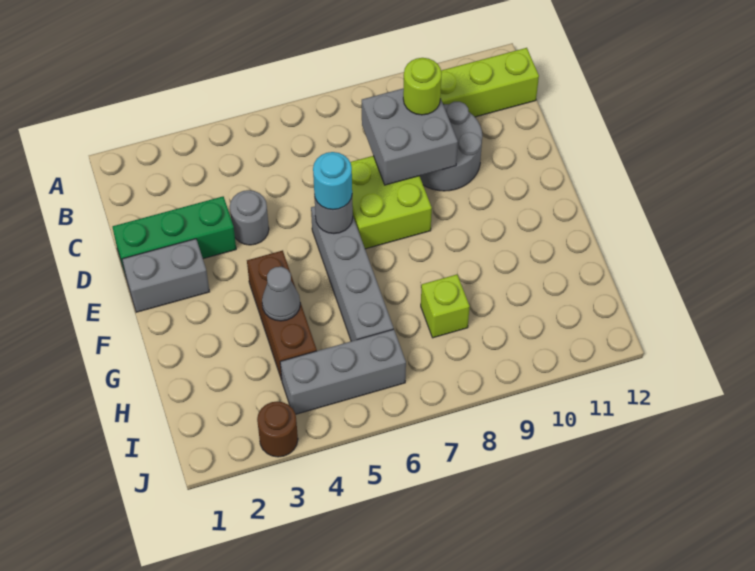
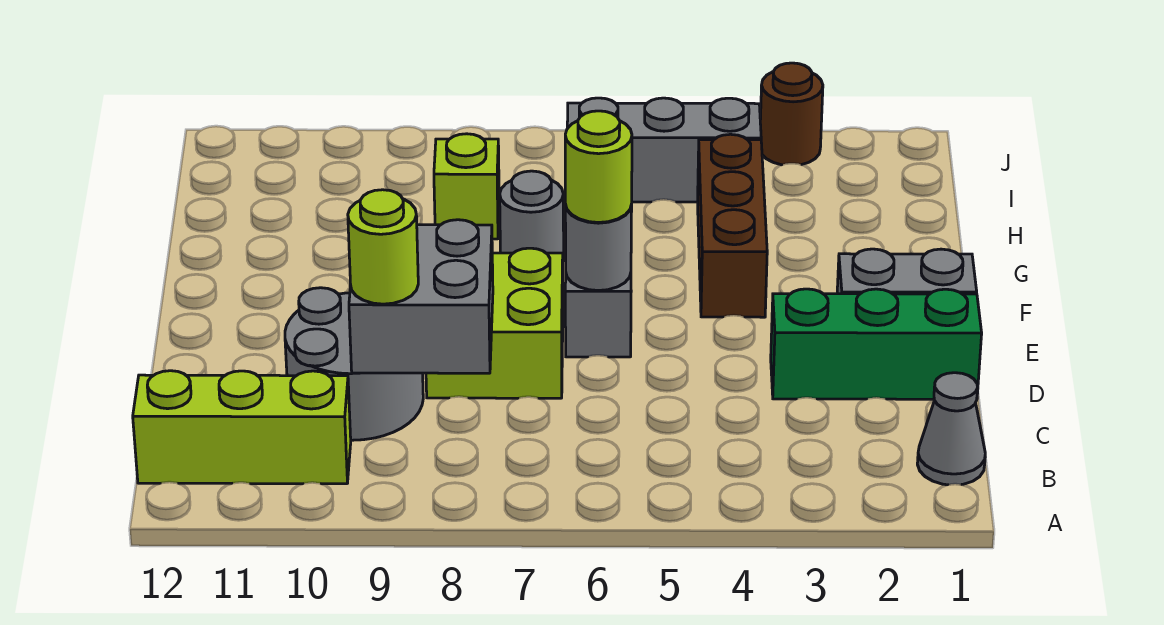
grey round brick D4 level 1 -> grey round brick G7 level 1
cyan round brick E6 level 3 -> lime round brick E6 level 3
grey cone G4 level 2 -> grey cone B1 level 1

